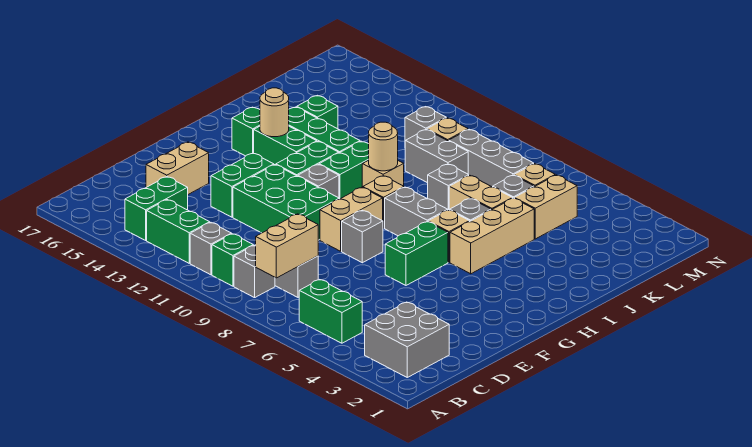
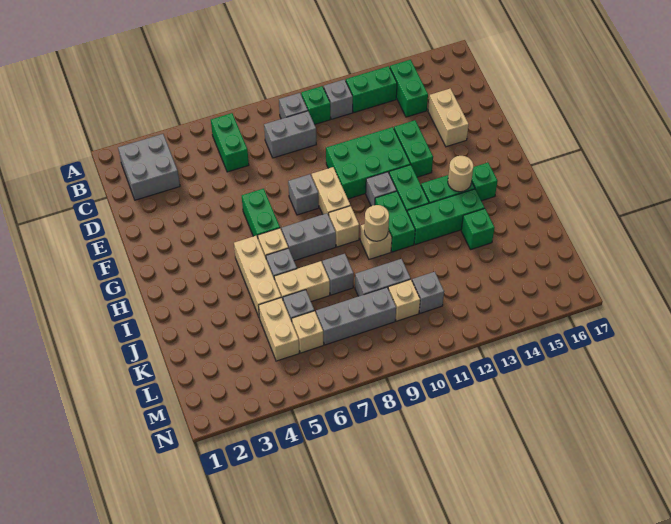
green brick B5:B6 level 1 -> green brick B6:C6 level 1
tan brick B8:C8 level 2 -> none

